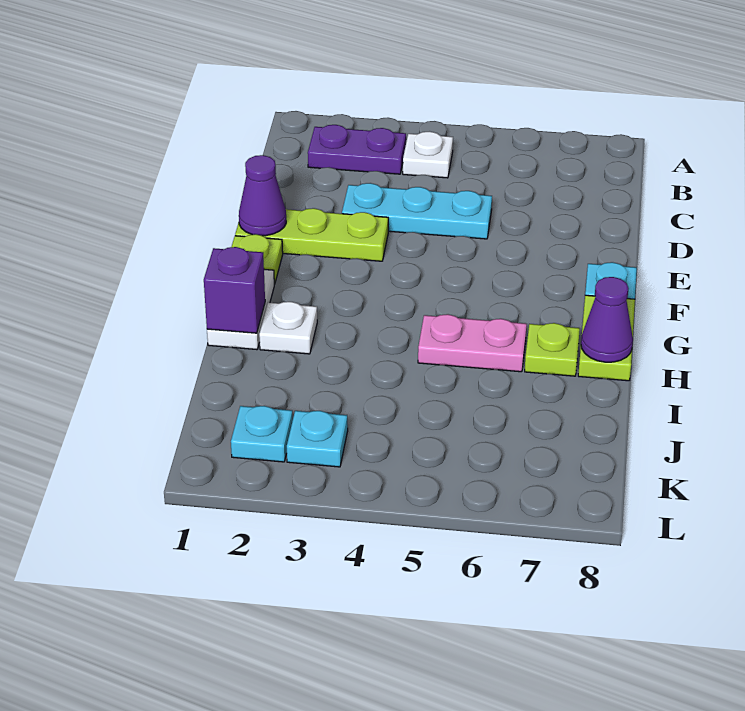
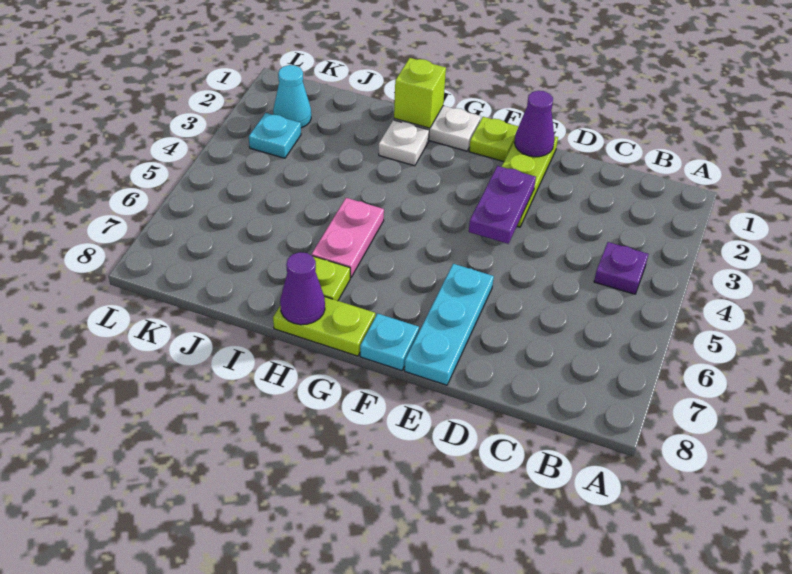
purple plate B2:B3 level 1 -> purple plate E3:E4 level 2
white plate B4 level 1 -> purple plate B4 level 1
cyan plate D3:D5 level 1 -> cyan plate E6:E8 level 1
purple brick H1 level 2 -> lime brick H1 level 2
cyan plate K2 level 1 -> cyan cone K2 level 1

